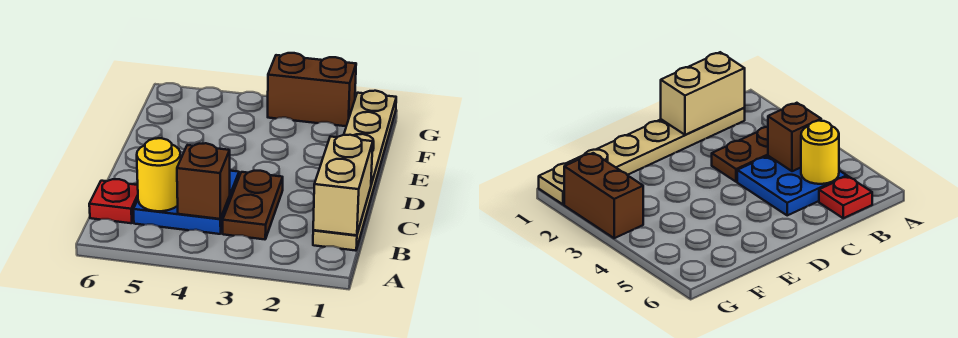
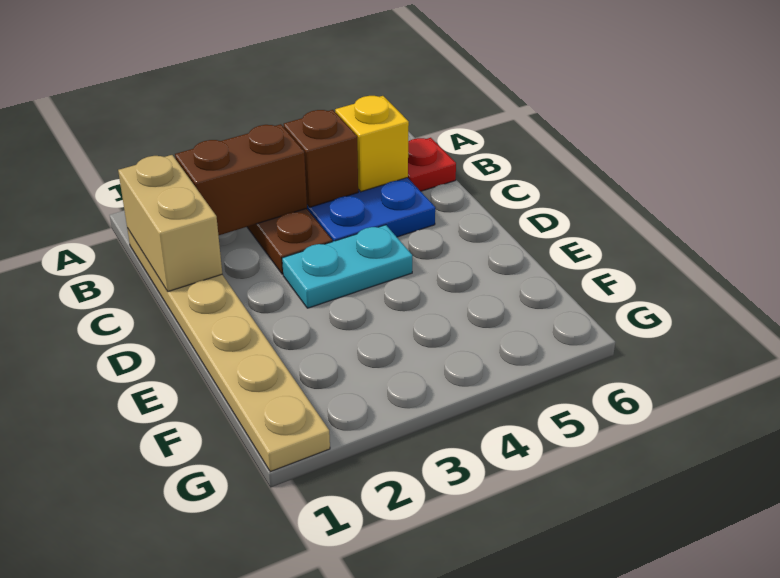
yellow round brick B5 level 2 -> yellow brick B5 level 2
none -> cyan plate D3:D4 level 1
brown brick G2:G3 level 1 -> brown brick B2:B3 level 2

